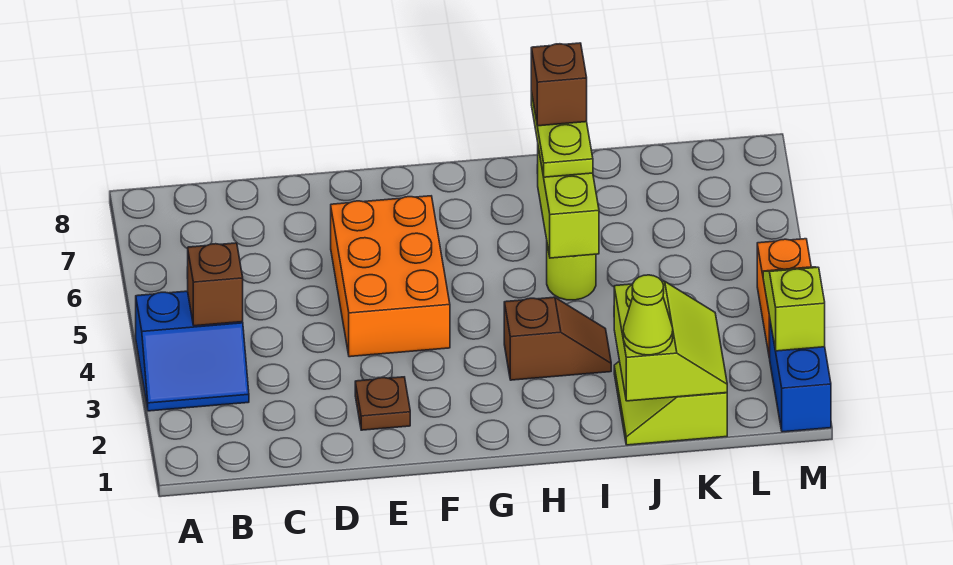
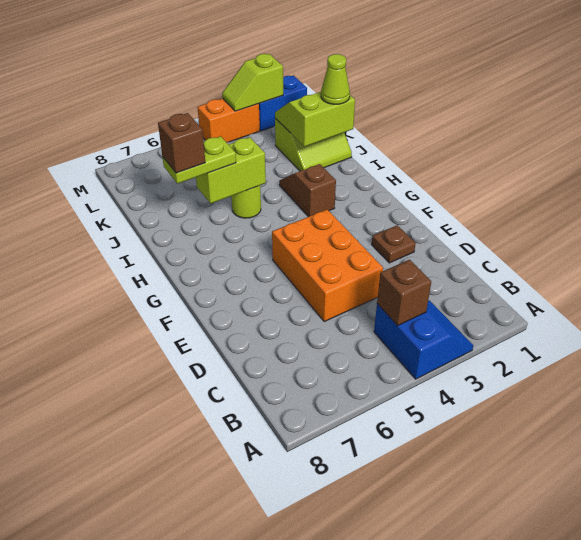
orange brick E4:F6 level 1 -> orange brick D4:F5 level 1

